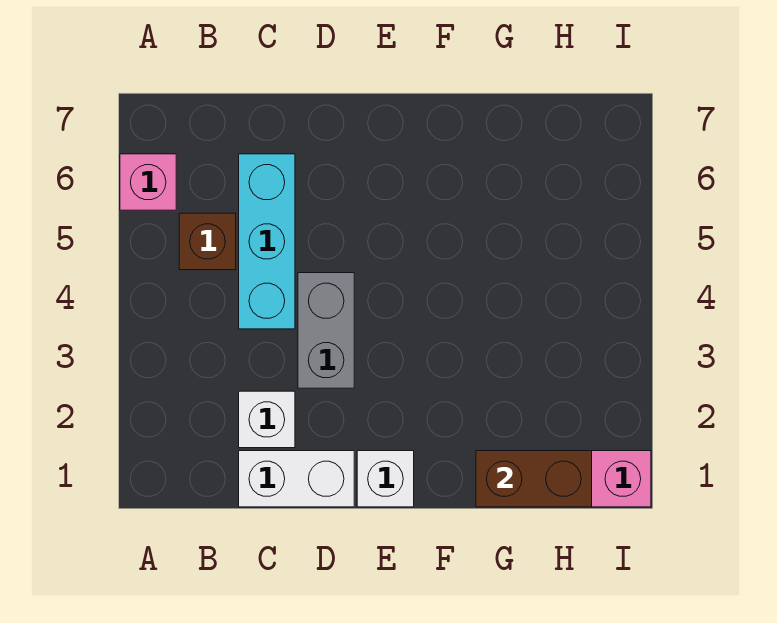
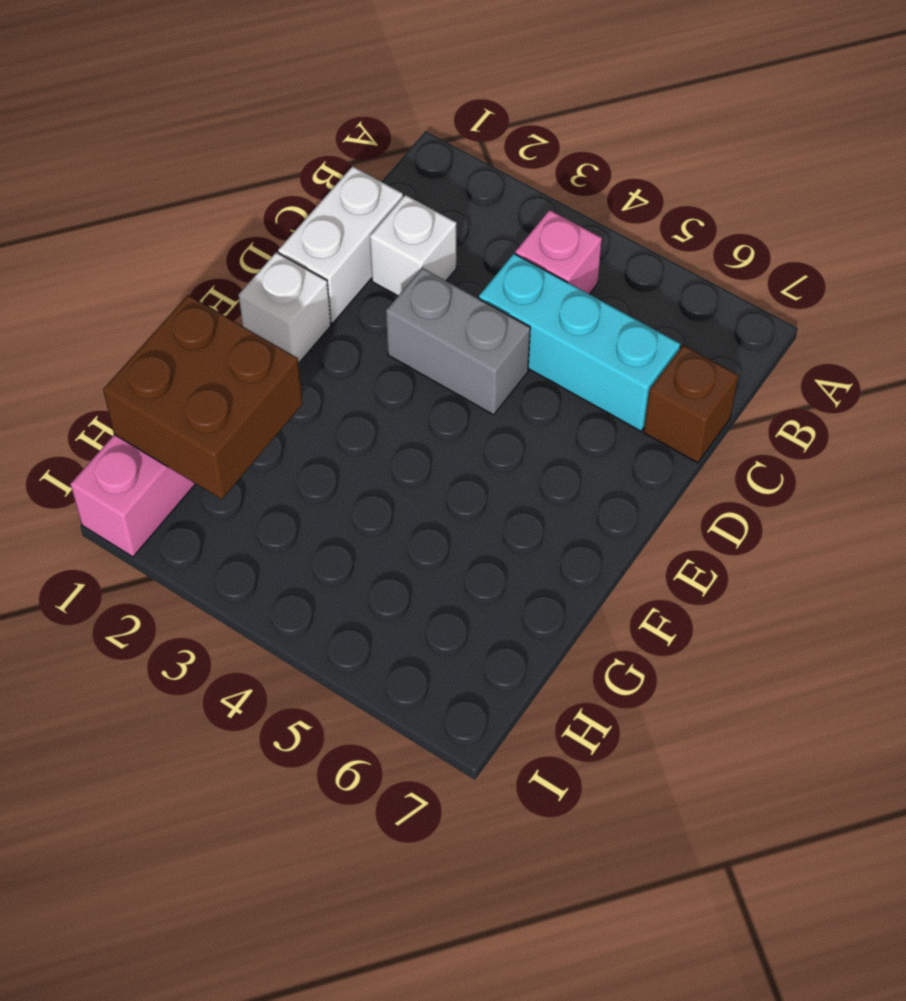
pink brick A6 level 1 -> pink brick B4 level 1
brown brick B5 level 1 -> brown brick C7 level 1
brown brick G1:H1 level 2 -> brown brick G1:H2 level 2

